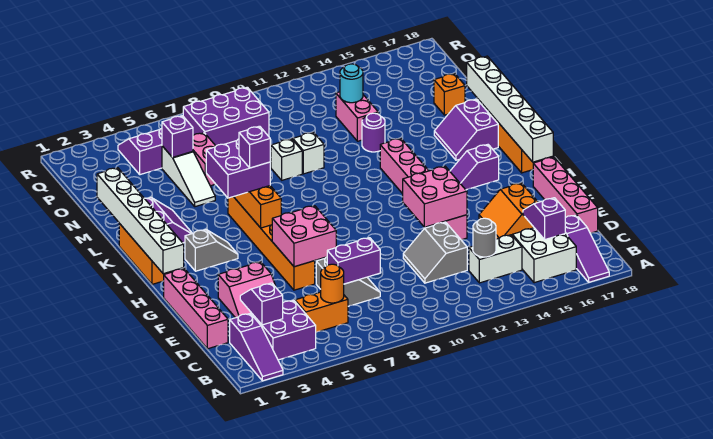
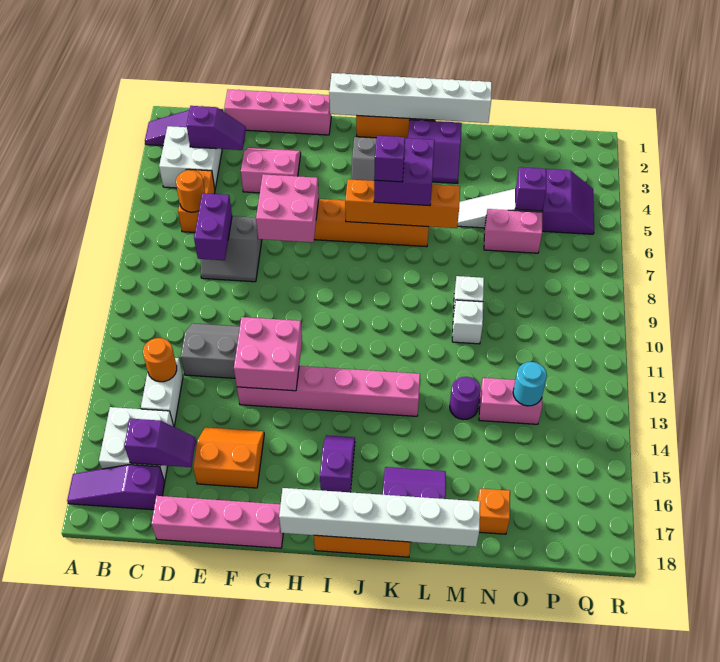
purple brick B3:C4 level 1 -> white brick B3:C4 level 1
grey round brick C13 level 2 -> orange round brick C13 level 2
pink slope E3:F4 level 1 top F -> pink slope E3:F4 level 1 top 4
purple brick P7:Q9 level 1 -> none

